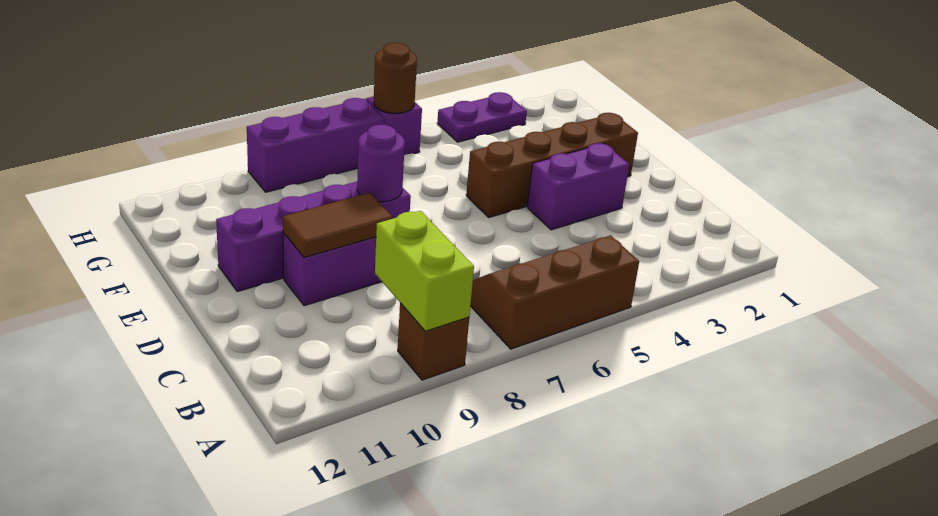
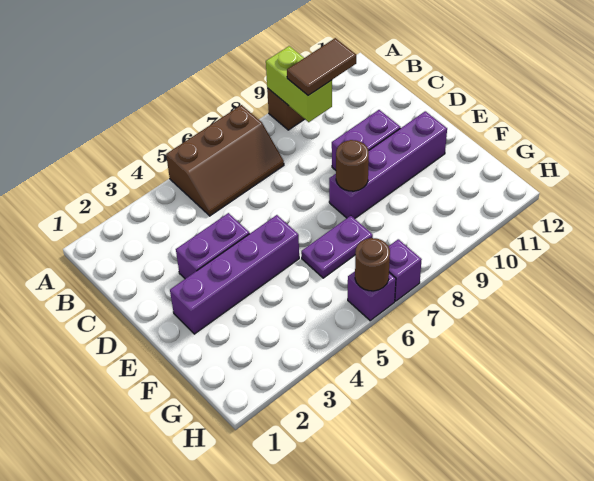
brown tile D9:D10 level 2 -> brown tile B9:B10 level 3
brown brick E2:E5 level 1 -> purple brick E2:E5 level 1
purple round brick E8 level 2 -> brown round brick E8 level 2
purple plate H3:H4 level 1 -> purple plate F6:F7 level 1
purple brick H7:H9 level 1 -> purple brick H7 level 1

